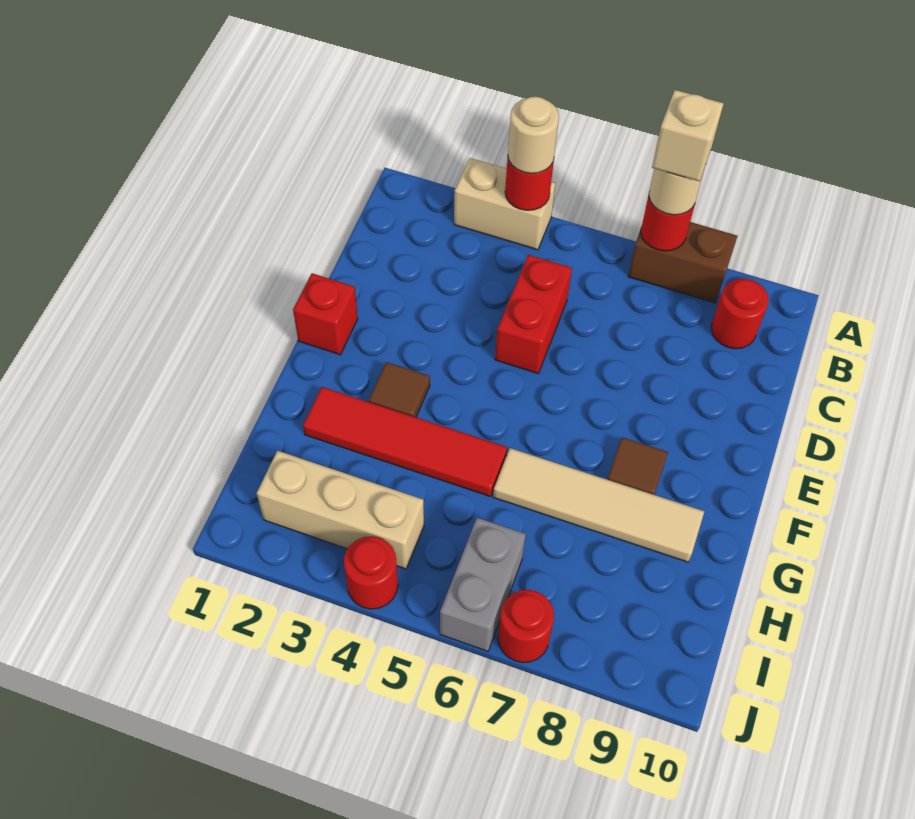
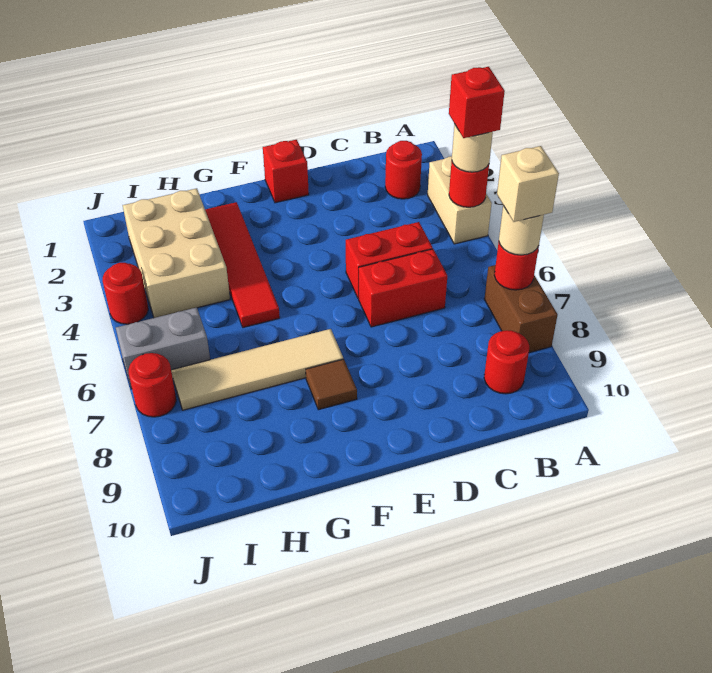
none -> red brick A4 level 4
none -> red round brick B2 level 1
none -> red brick C6:D6 level 1
brown tile F3 level 1 -> none
tan tile G6:G9 level 1 -> tan tile F7:I7 level 1
tan brick I2:I4 level 1 -> tan brick H2:I4 level 1

